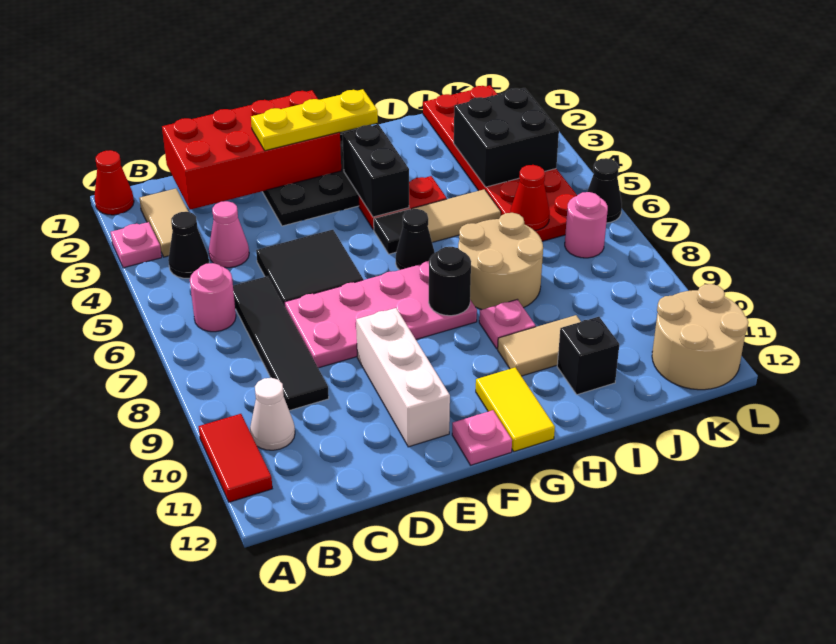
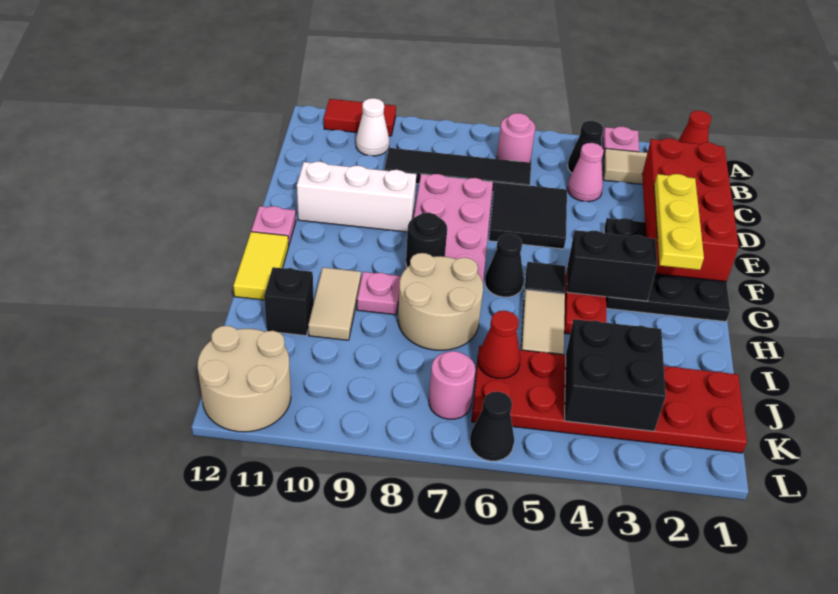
yellow tile G11:G12 level 1 -> yellow tile G12:H12 level 1

